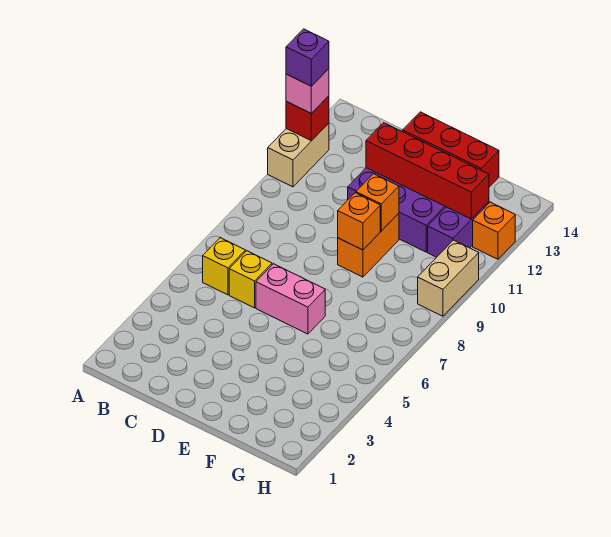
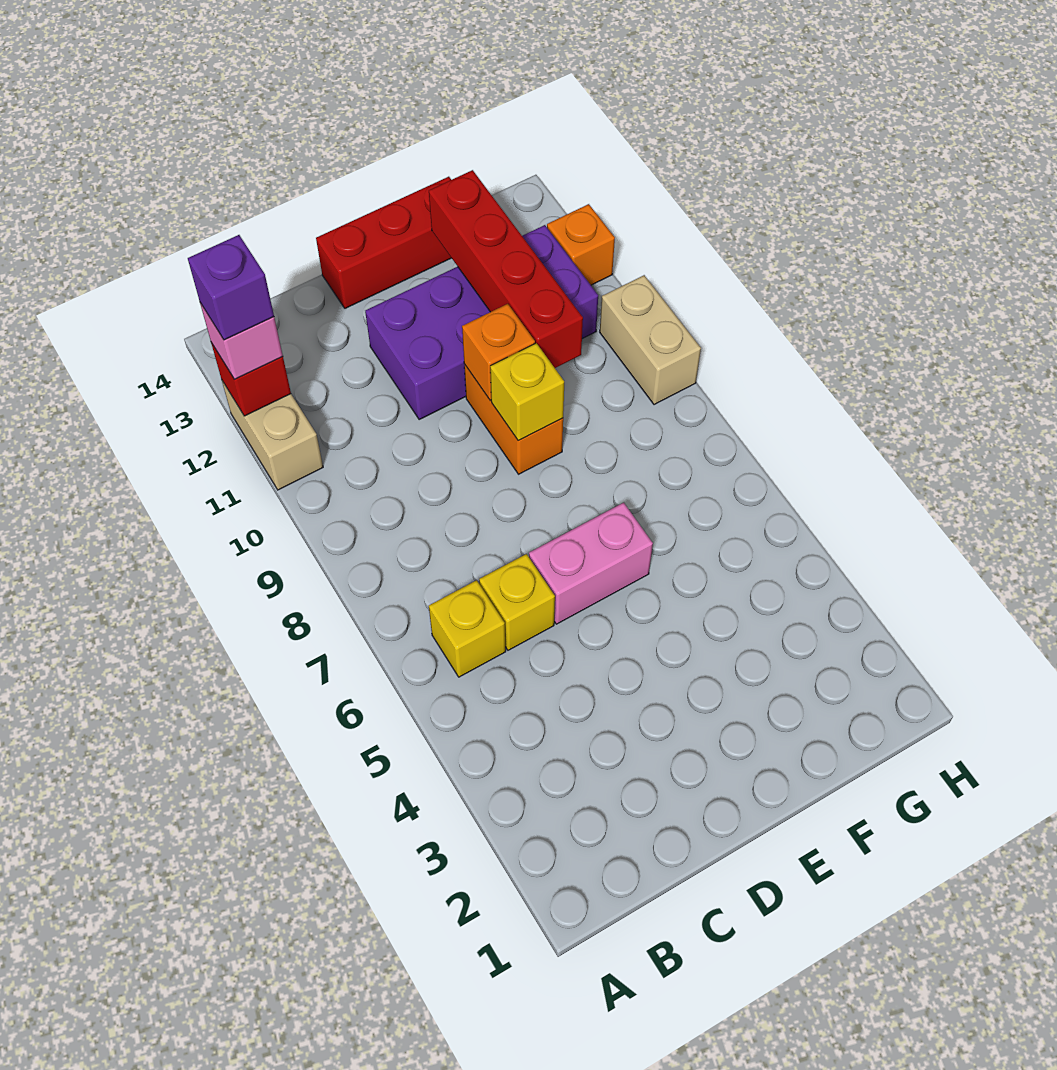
red brick D12:G12 level 2 -> red brick F10:F13 level 2
orange brick E9 level 2 -> yellow brick E9 level 2

